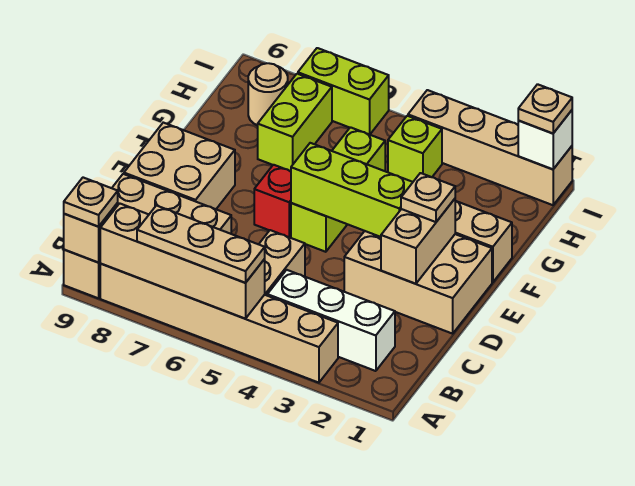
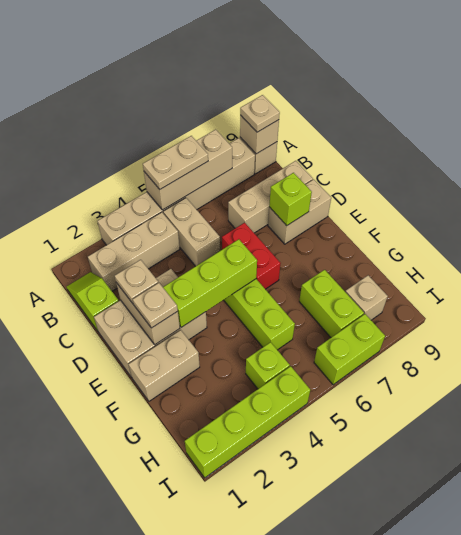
tan brick A5:A8 level 2 -> tan brick A5:A7 level 2
tan plate A5:A7 level 3 -> tan plate A5:A6 level 3
none -> lime slope B1:C1 level 1 top C
white brick B2:B4 level 1 -> tan brick B2:B4 level 1
tan brick D8:E9 level 1 -> tan brick D8:D9 level 1
none -> lime brick D8 level 2
red brick E6 level 1 -> red brick D6:E6 level 1
tan round brick H8 level 1 -> tan brick H8 level 1
tan brick I1:I4 level 1 -> lime brick I1:I4 level 1
white brick I1 level 2 -> none
tan plate I1 level 3 -> tan plate D2 level 3

